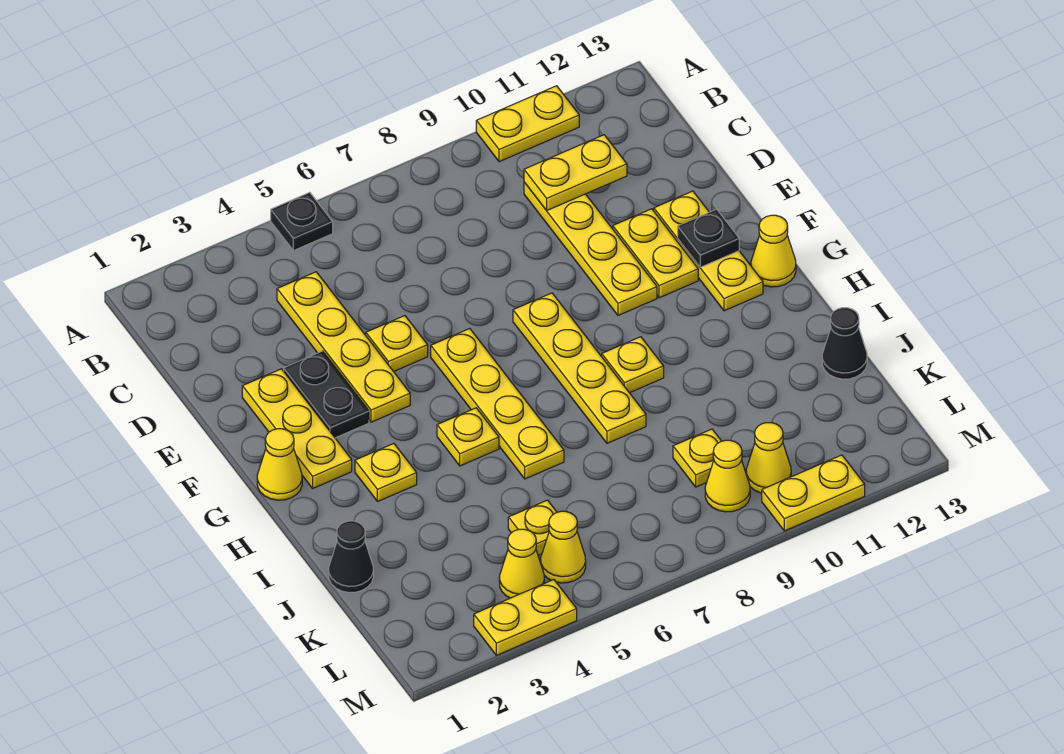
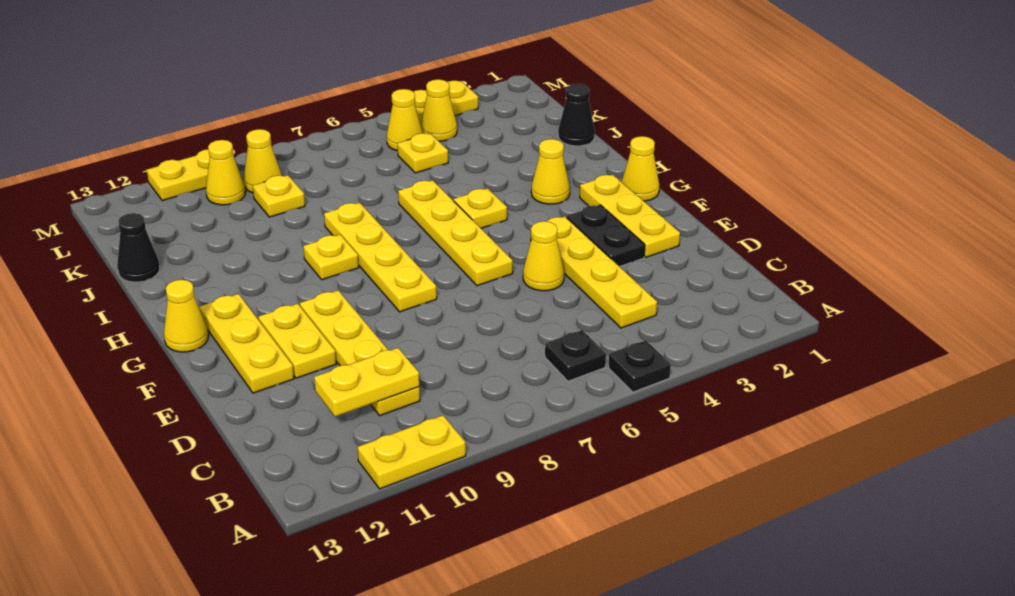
yellow plate E5 level 1 -> yellow cone E5 level 1
black plate F12 level 2 -> black plate B6 level 1
yellow plate H3 level 1 -> yellow cone H3 level 1

